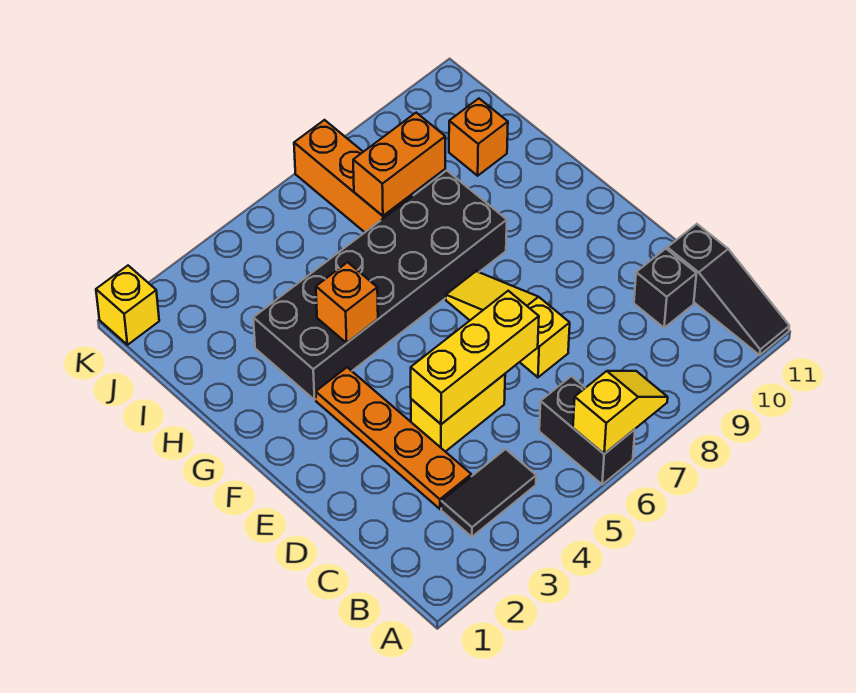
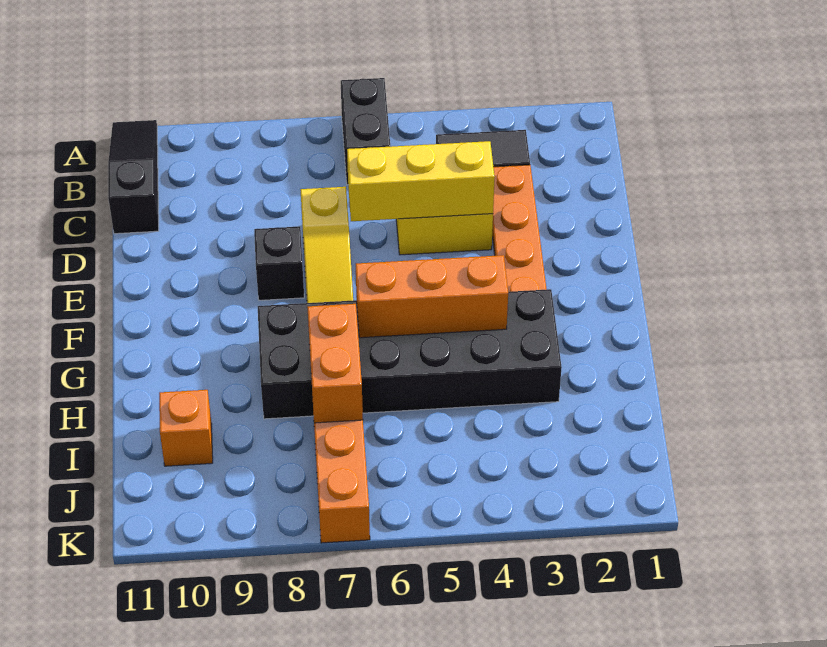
yellow slope A6:A7 level 2 top 6 -> none
black brick C10 level 1 -> black brick E8 level 1
orange brick G4 level 2 -> orange brick G4:G6 level 2
orange brick I7:I8 level 2 -> orange brick H7:I7 level 2
yellow brick K1 level 1 -> none

